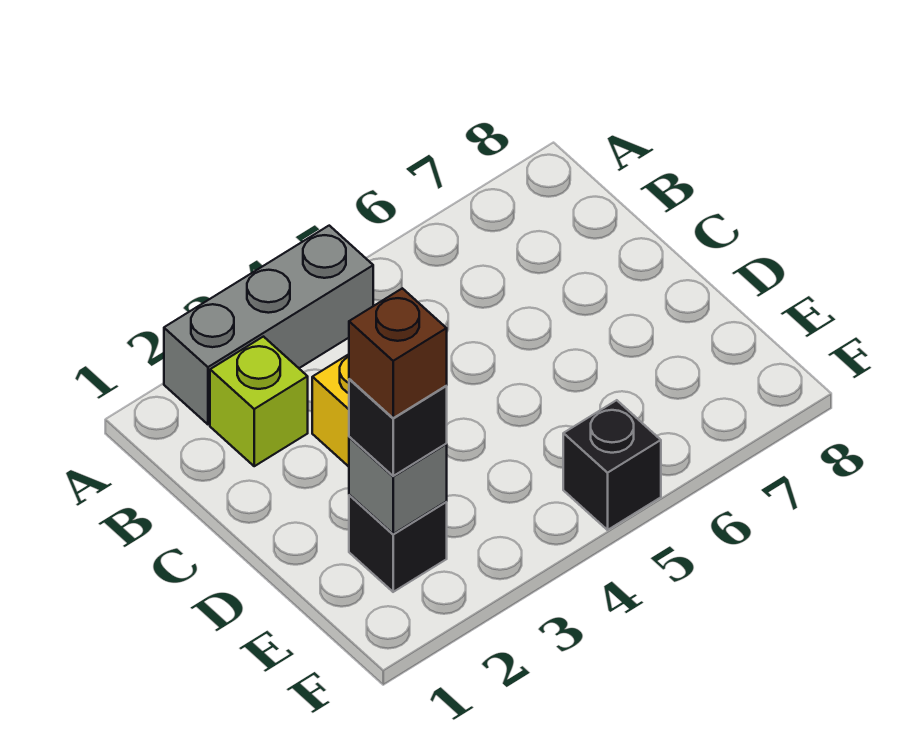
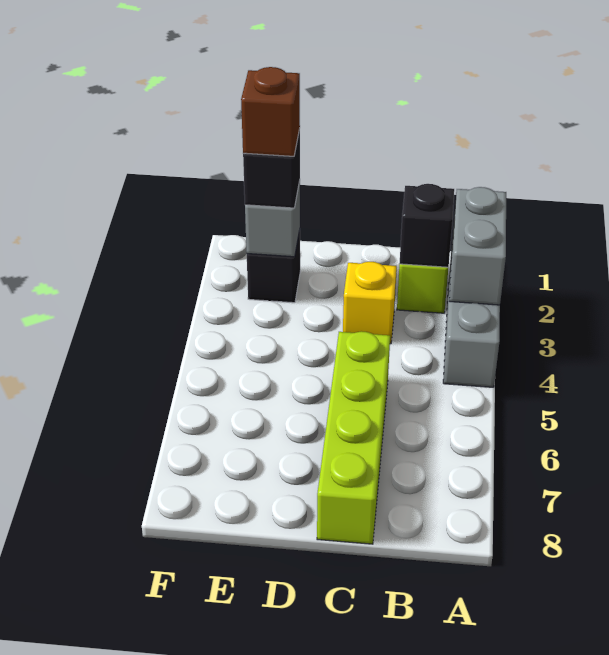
none -> grey brick A2:A3 level 2
none -> lime brick C5:C8 level 1
black brick F5 level 1 -> black brick B2 level 2

